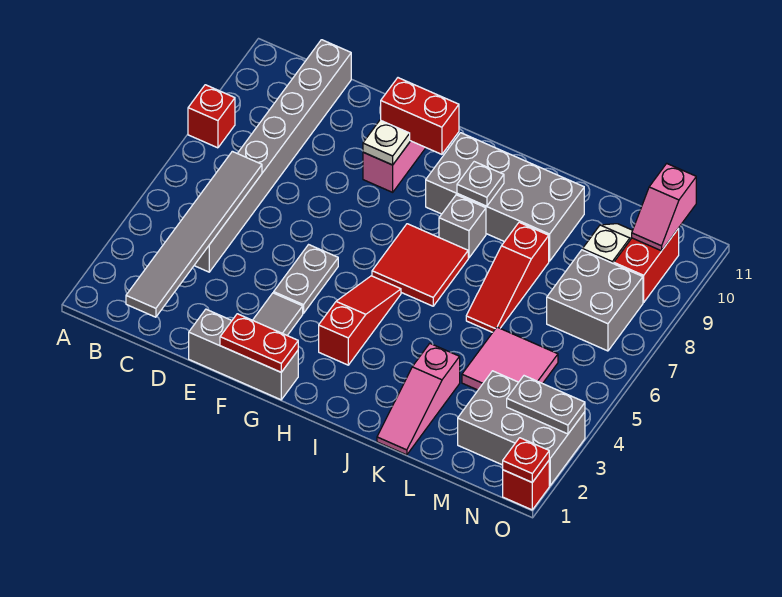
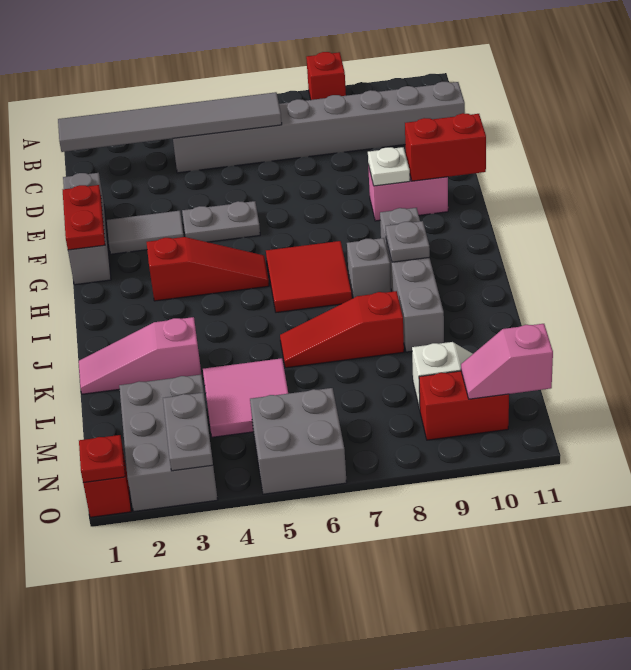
red brick F10:G10 level 2 -> red brick F10:F11 level 2
grey brick H9:K10 level 1 -> grey brick H9:K9 level 1
grey brick M7:N8 level 1 -> grey brick N5:O6 level 1

